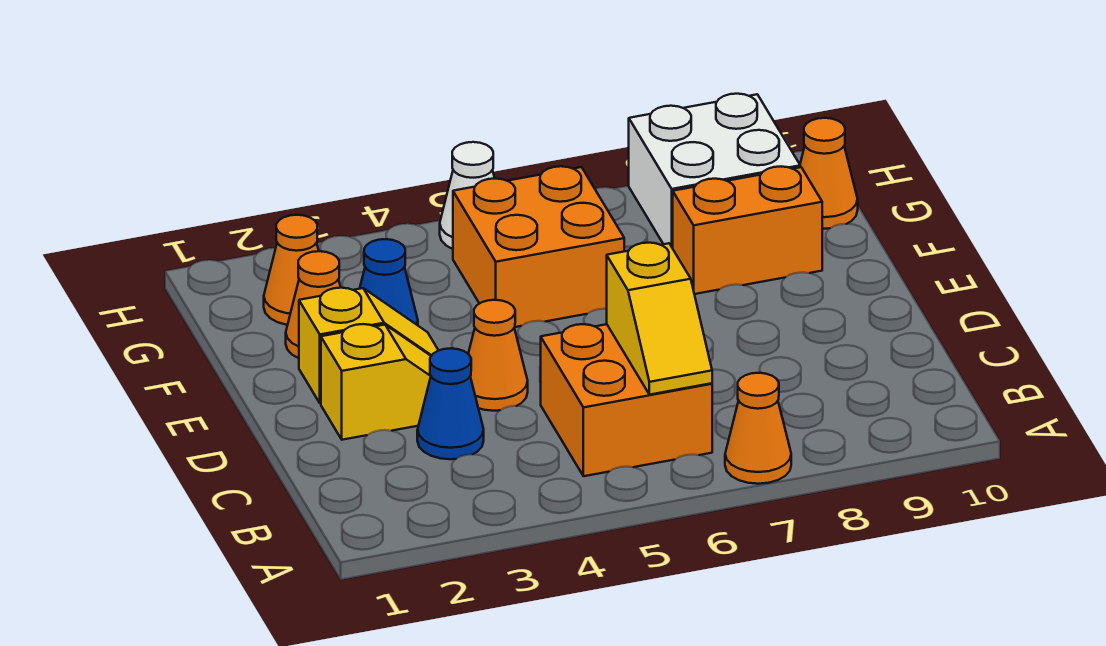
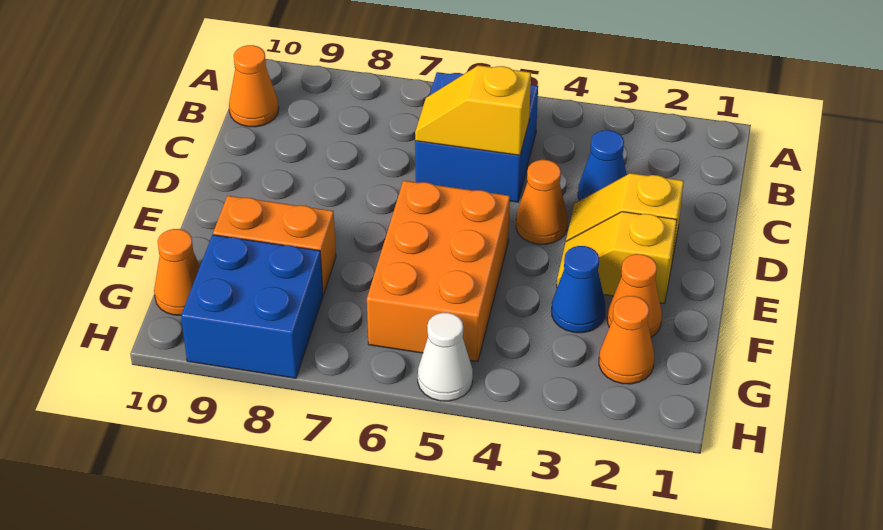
orange cone A7 level 1 -> orange cone B10 level 1
orange brick B5:C6 level 1 -> blue brick B5:C6 level 1
yellow slope B6:C6 level 2 top C -> yellow slope C5:C6 level 2 top 5
orange brick F5:G6 level 1 -> orange brick E5:G6 level 1
white brick G8:H9 level 1 -> blue brick G8:H9 level 1

